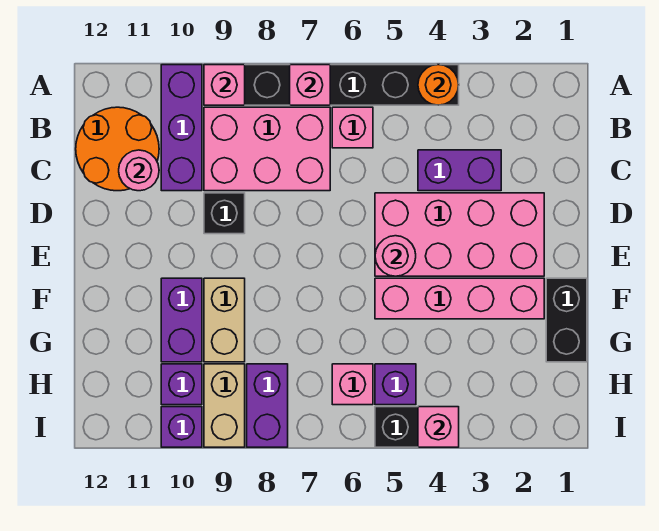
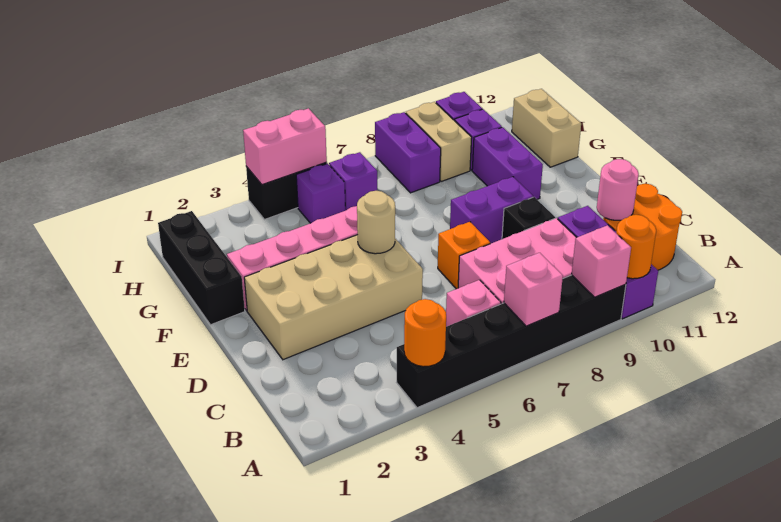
none -> orange round brick A10 level 2
purple brick C3:C4 level 1 -> purple brick E8:E9 level 1
pink brick D2:E5 level 1 -> tan brick D2:E5 level 1
none -> orange brick D7 level 1
pink round brick E5 level 2 -> tan round brick E5 level 2
black brick F1:G1 level 1 -> black brick F1:H1 level 1
tan brick F9:G9 level 1 -> tan brick G12:H12 level 1
pink brick H6 level 1 -> purple brick H6 level 1
pink brick I4 level 2 -> pink brick I4:I5 level 2

